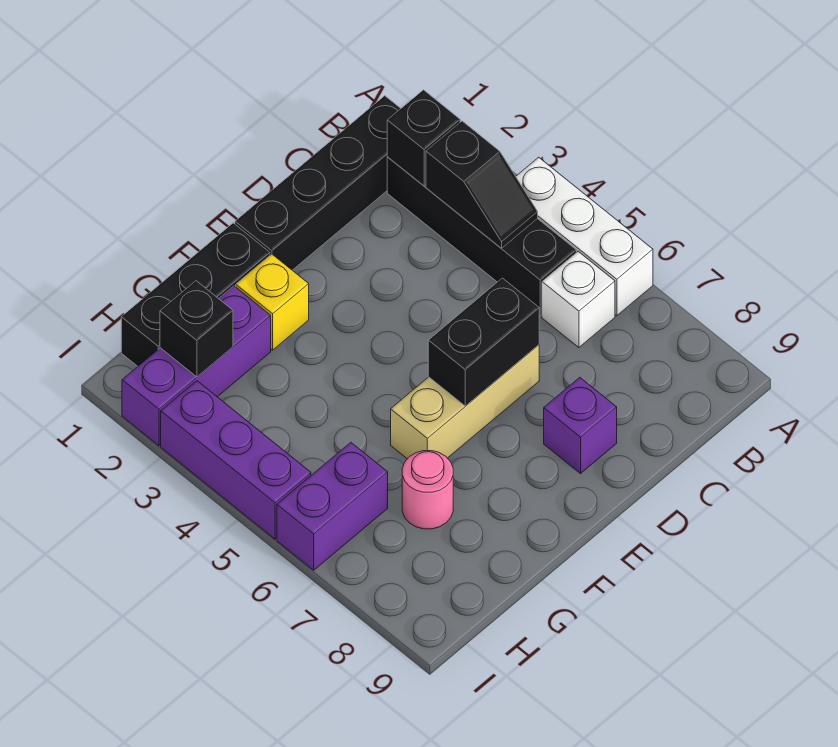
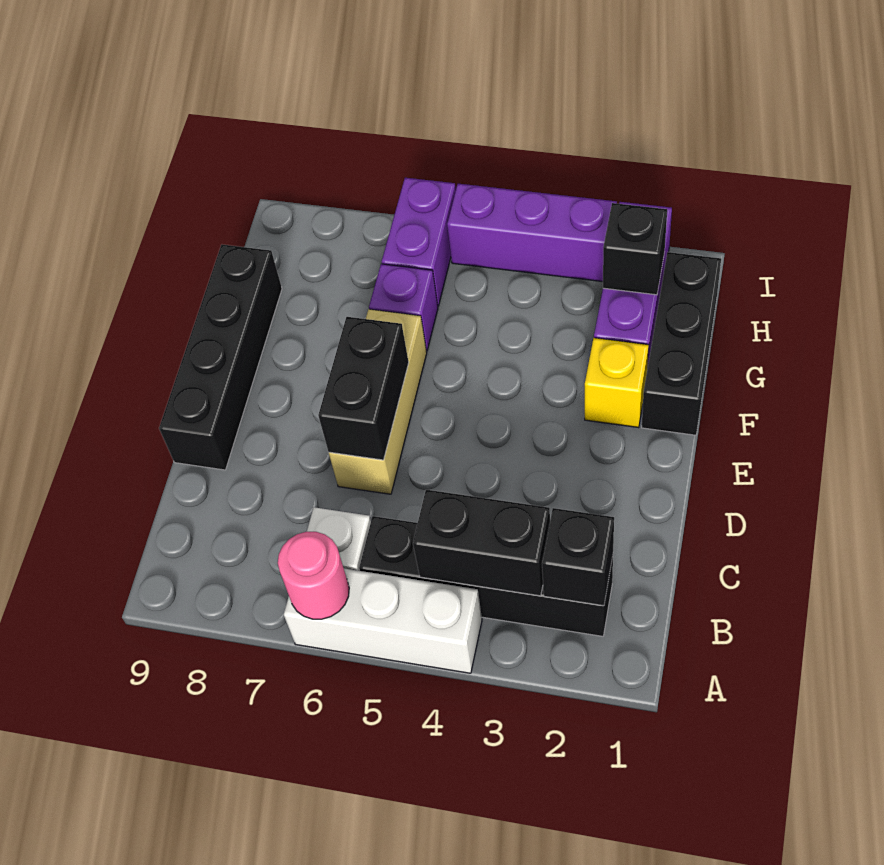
black brick B1:E1 level 1 -> black brick D9:G9 level 1
black slope B3:B4 level 2 top 3 -> black brick B3:B4 level 2
purple brick D8 level 1 -> purple brick G6 level 1
pink round brick G7 level 1 -> pink round brick A6 level 2

